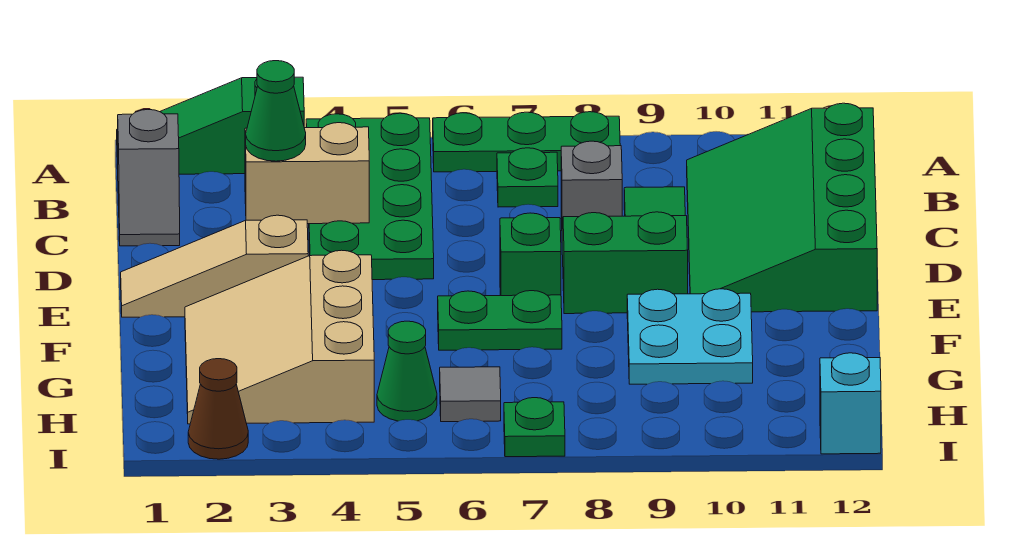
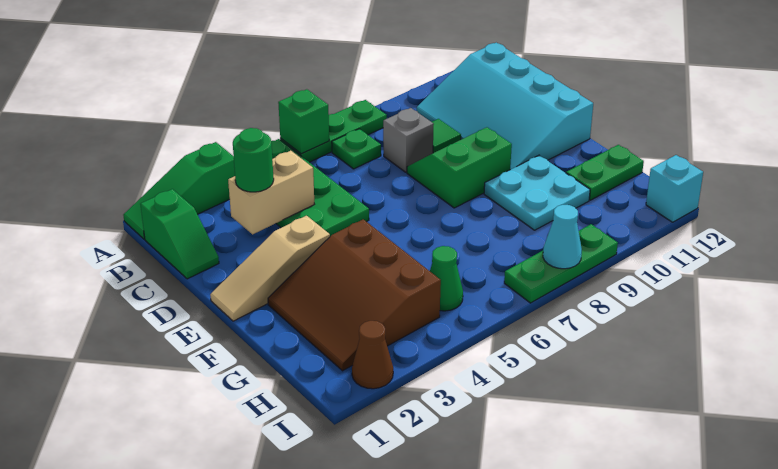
grey slope B1:C1 level 1 top B -> green slope B1:C1 level 1 top B
green slope B10:E12 level 1 top 12 -> cyan slope B10:E12 level 1 top 12
green cone C3 level 3 -> green round brick C3 level 3
green brick E7 level 1 -> green brick A6 level 2
tan slope F2:H4 level 1 top 4 -> brown slope F2:H4 level 1 top 4
green plate F6:F7 level 1 -> green plate G11:G12 level 1
grey tile H6 level 1 -> none
green plate I7 level 1 -> green plate I7:I9 level 1
none -> cyan cone I8 level 2

